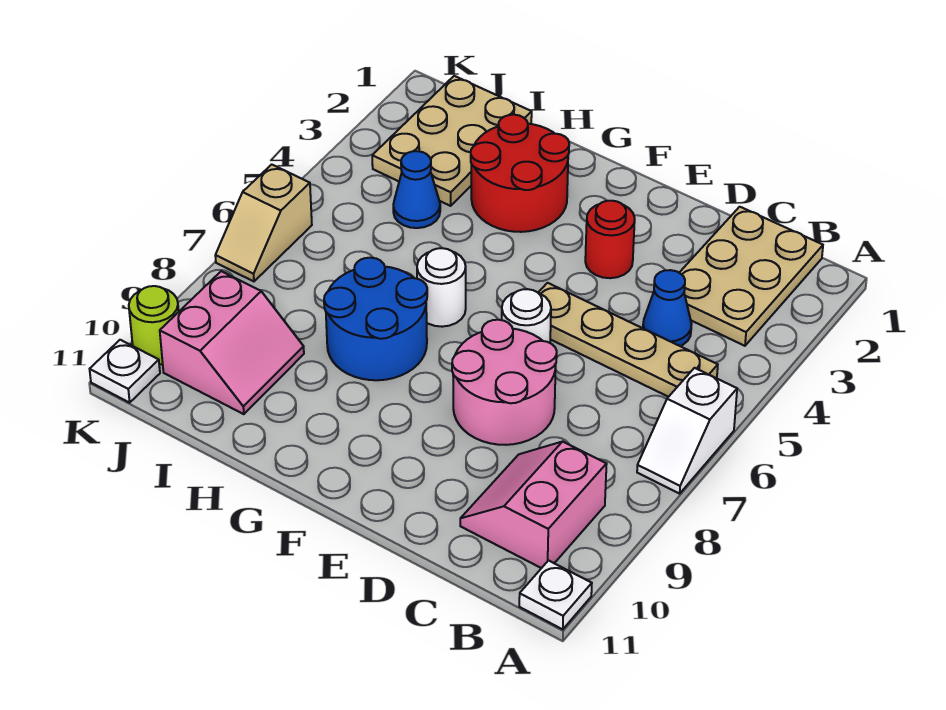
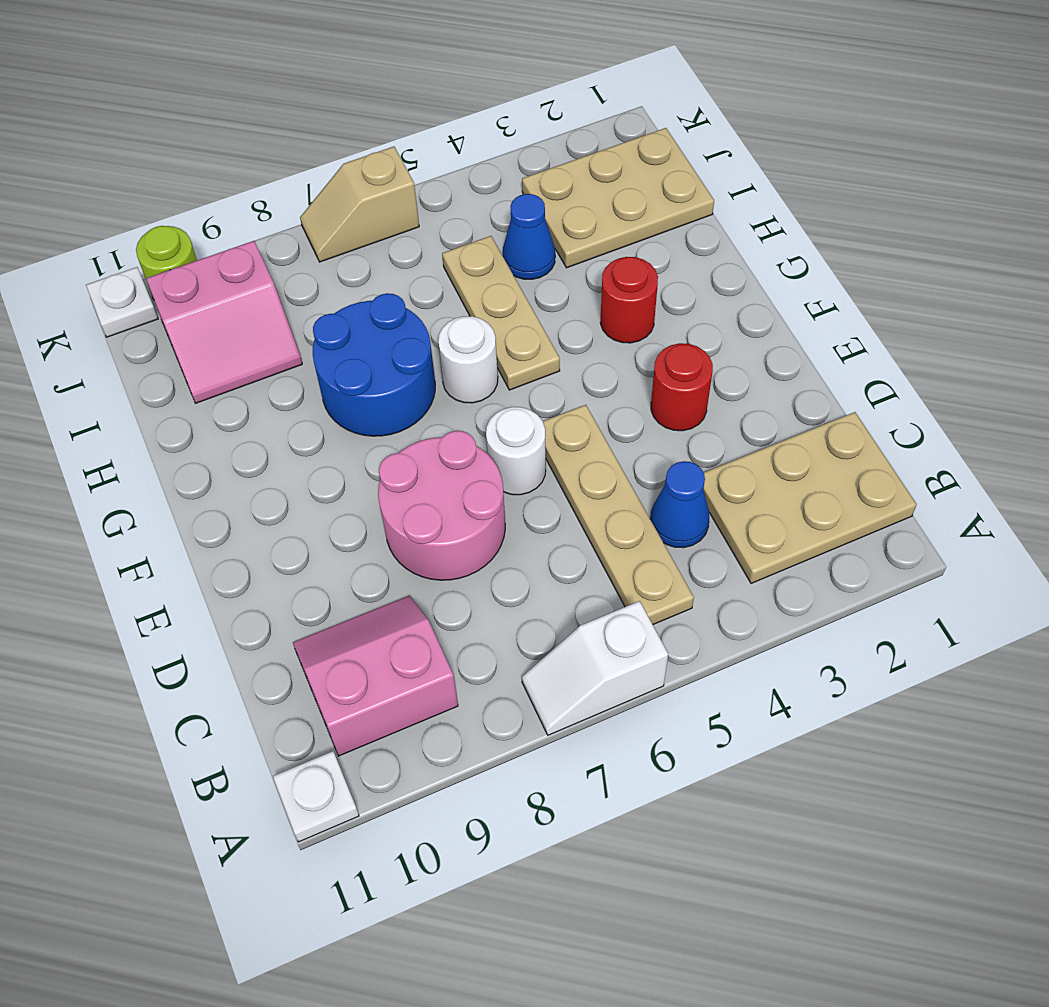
red round brick G2:H3 level 1 -> red round brick G3 level 1
none -> tan plate G5:I5 level 1

